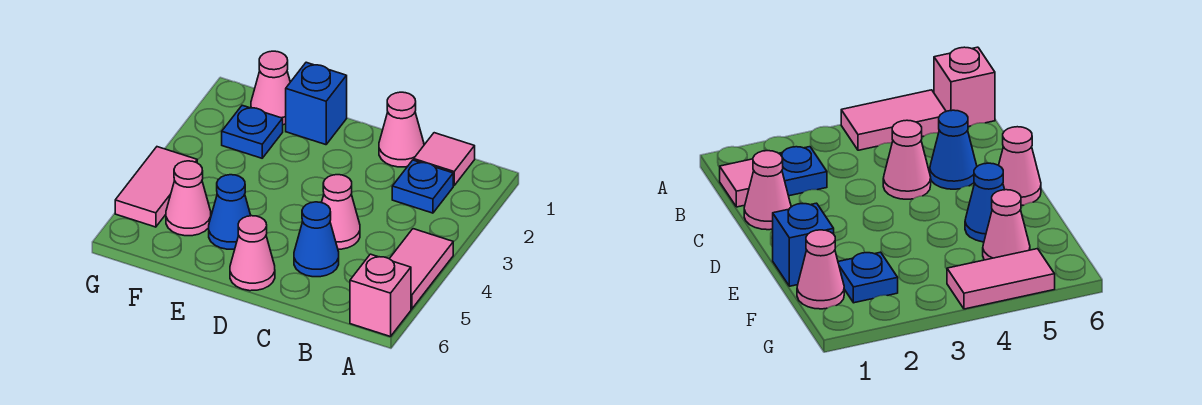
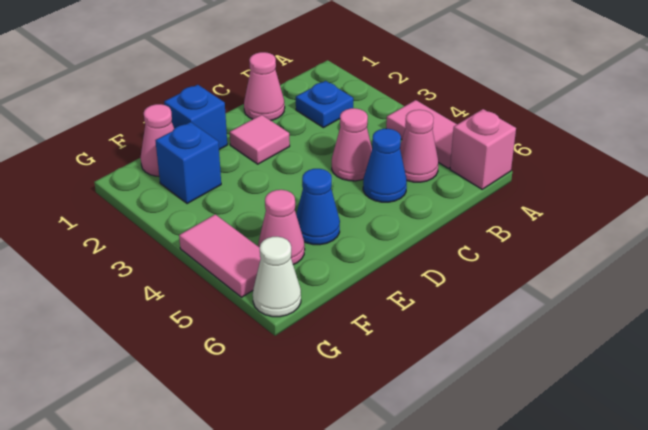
pink tile B1 level 1 -> pink tile D2 level 1
pink cone D6 level 1 -> pink cone B5 level 1
blue plate F2 level 1 -> blue brick F2 level 1
none -> white cone G6 level 1

